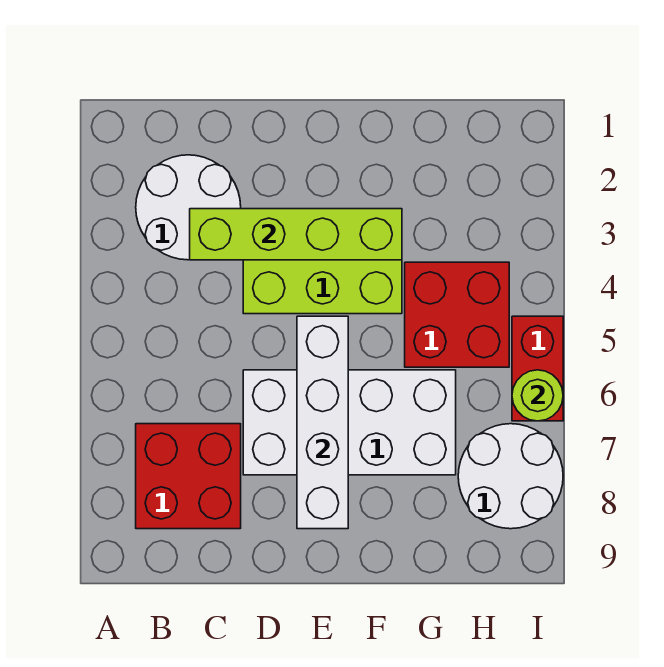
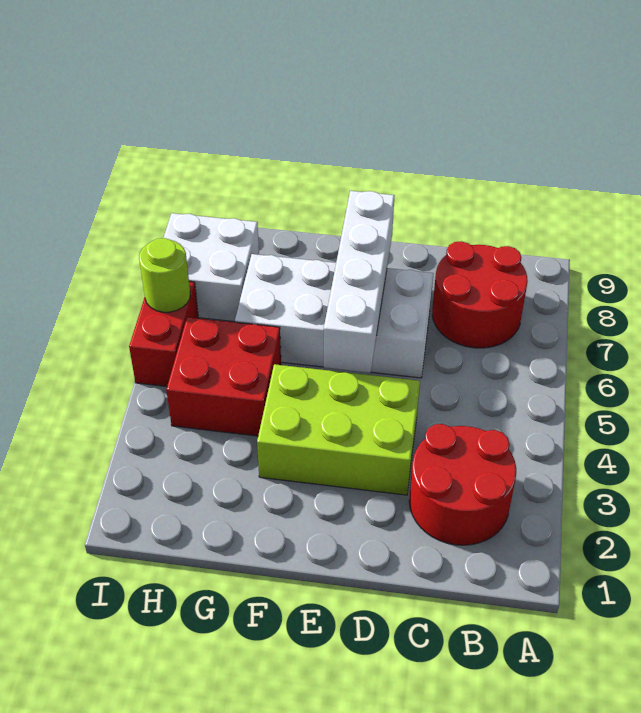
white round brick B2:C3 level 1 -> red round brick B2:C3 level 1
red brick B7:C8 level 1 -> red round brick B7:C8 level 1
lime brick C3:F3 level 2 -> none
white round brick H7:I8 level 1 -> white brick H7:I8 level 1

